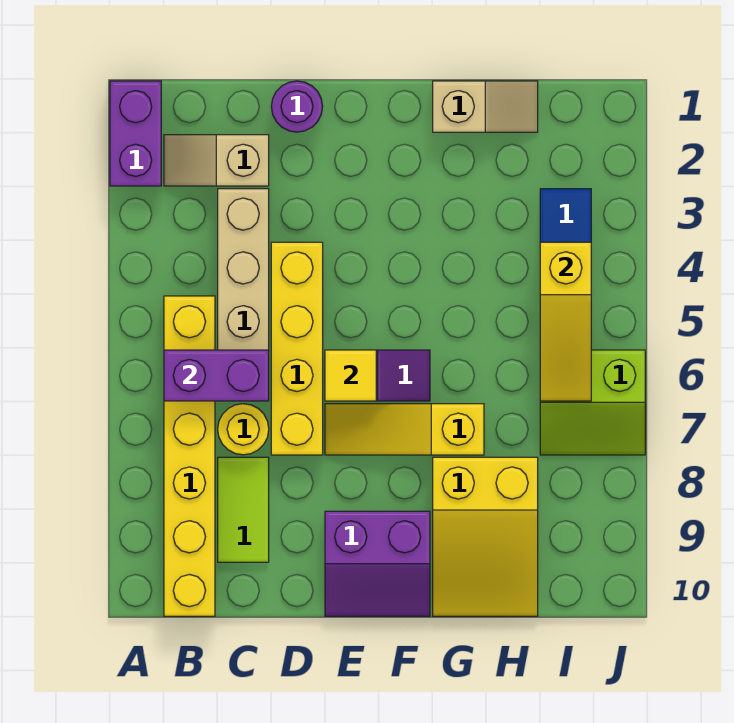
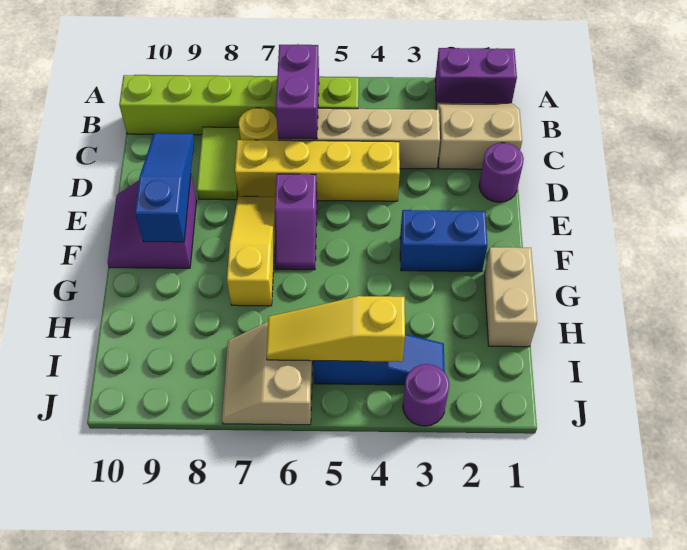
tan slope B2:C2 level 1 top C -> tan slope B1:C2 level 1 top C
yellow brick B5:B10 level 1 -> lime brick B5:B10 level 1
lime tile C8:C9 level 1 -> lime tile C8:D8 level 1
none -> blue slope D9:F9 level 2 top F
yellow tile E6 level 2 -> none
none -> blue brick F2:F3 level 1
tan slope G1:H1 level 1 top G -> tan brick G1:H1 level 1
yellow slope G8:H10 level 1 top 8 -> none
lime slope I6:J7 level 1 top 6 -> tan slope I6:J7 level 1 top 6
none -> purple round brick J3 level 1

